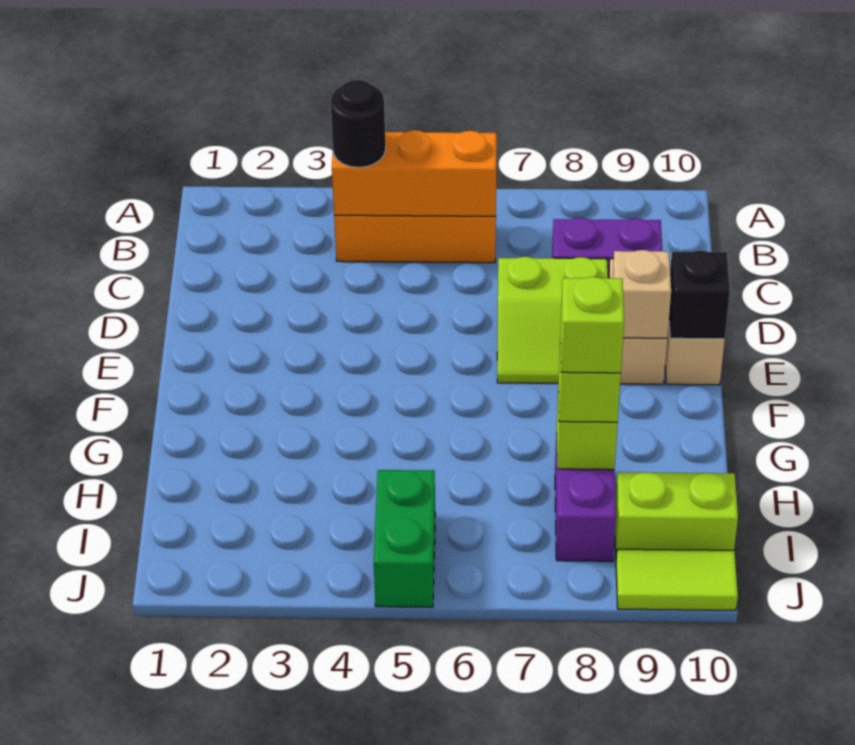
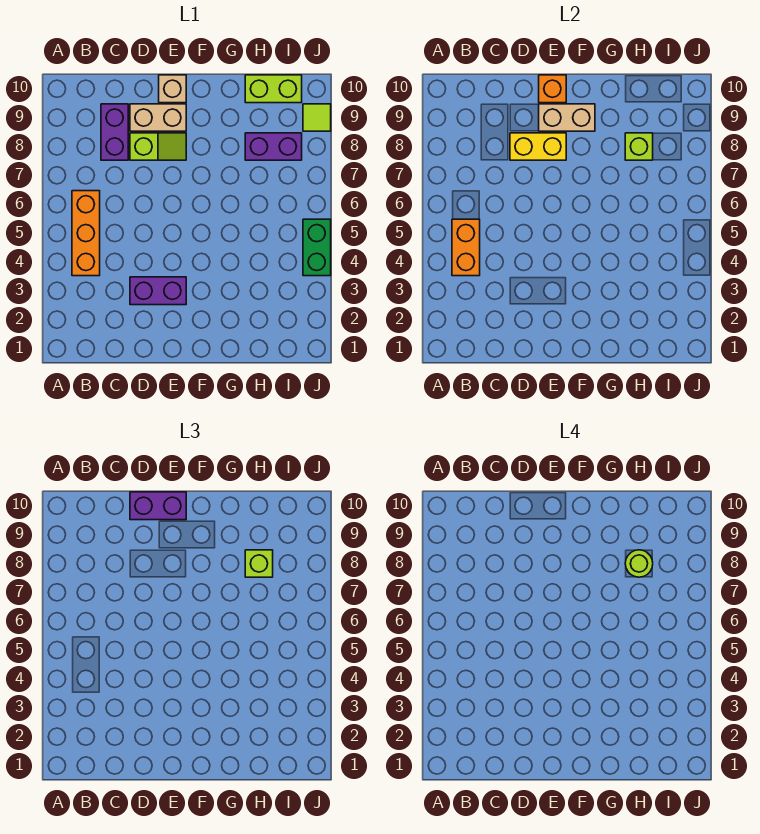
orange brick B4:B6 level 2 -> orange brick B4:B5 level 2
black round brick B4 level 3 -> none
none -> purple brick D3:E3 level 1
lime slope D7:E8 level 1 top D -> lime slope D8:E8 level 1 top D
none -> yellow brick D8:E8 level 2
none -> purple brick D10:E10 level 3
tan brick E9 level 2 -> tan brick E9:F9 level 2
black brick E10 level 2 -> orange brick E10 level 2
lime brick H8 level 4 -> lime round brick H8 level 4
green brick I5:J5 level 1 -> green brick J4:J5 level 1
lime brick I9:I10 level 1 -> lime brick H10:I10 level 1
lime tile J9:J10 level 1 -> lime tile J9 level 1

